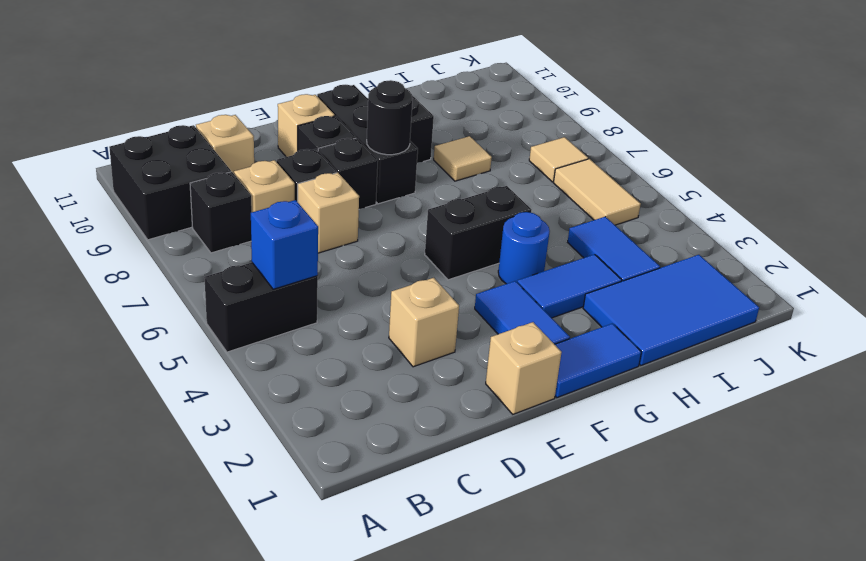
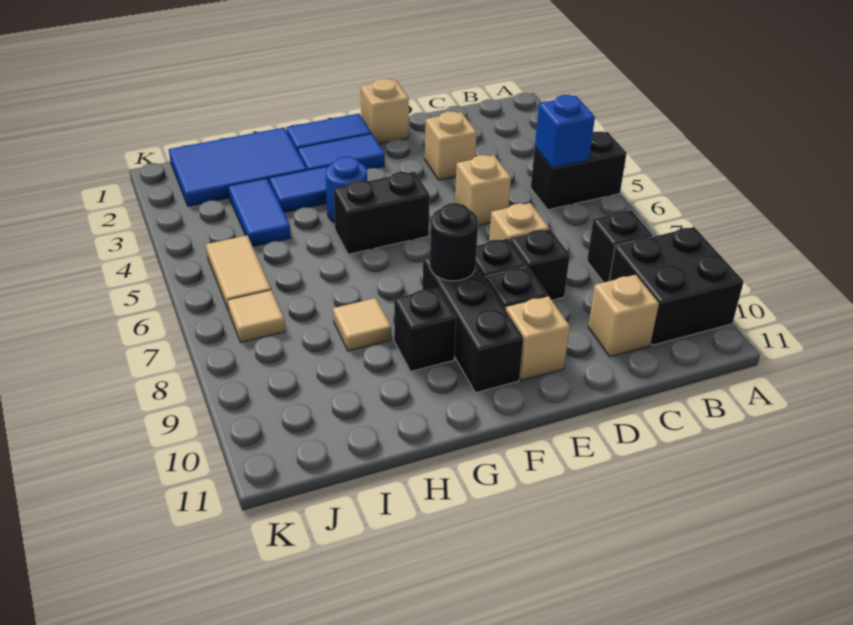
tan brick C8 level 1 -> tan brick D5 level 1
blue tile F2:F3 level 1 -> blue tile F2:G2 level 1

